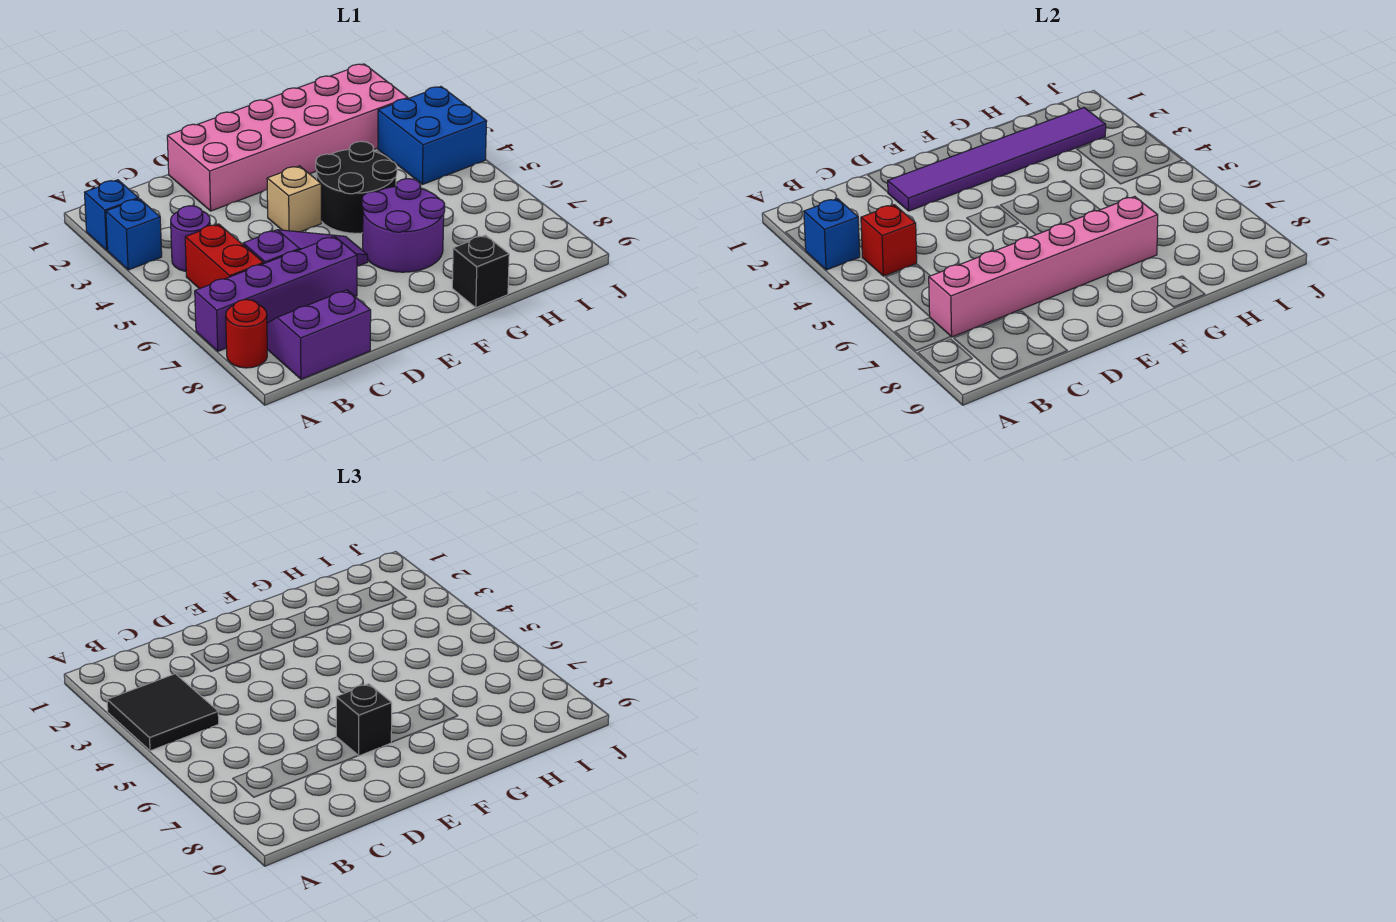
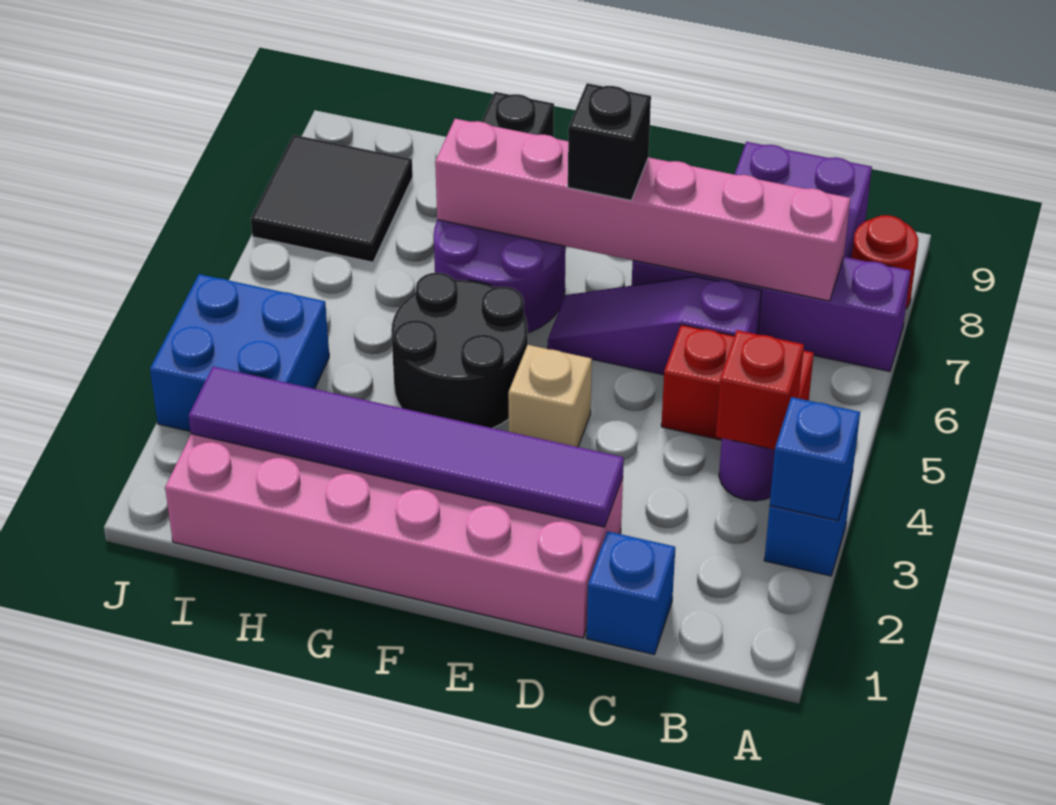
blue brick A2 level 1 -> blue brick C1 level 1
black tile A3:B4 level 3 -> black tile I7:J8 level 1
red brick B5:B6 level 1 -> red brick B5:C5 level 1

